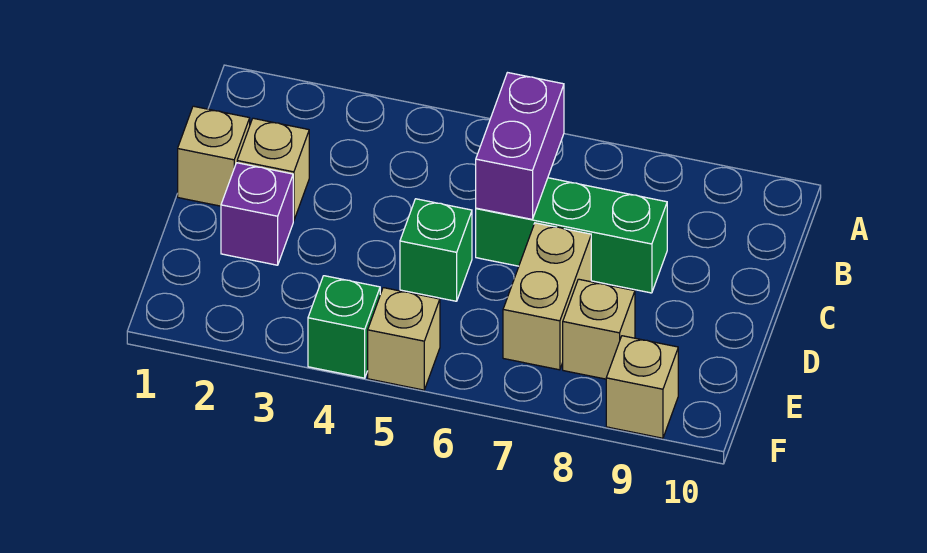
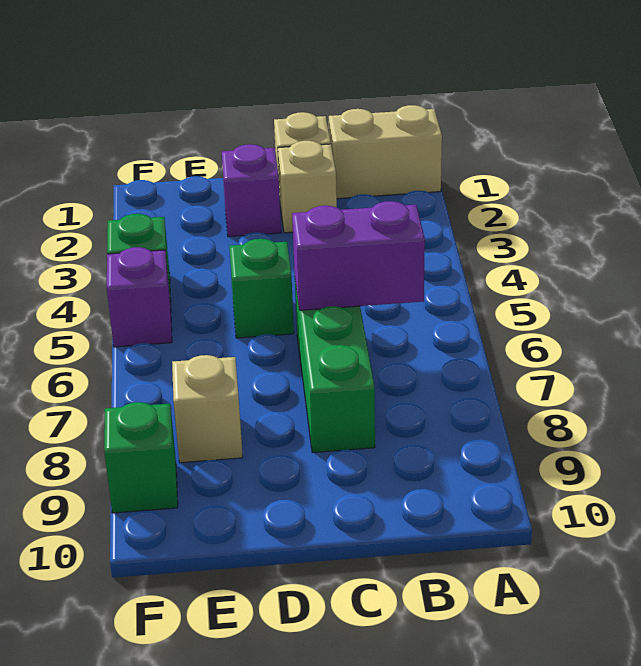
tan brick D7:E7 level 1 -> tan brick A1:B1 level 1
tan brick F5 level 1 -> purple brick F5 level 1
tan brick F9 level 1 -> green brick F9 level 1

